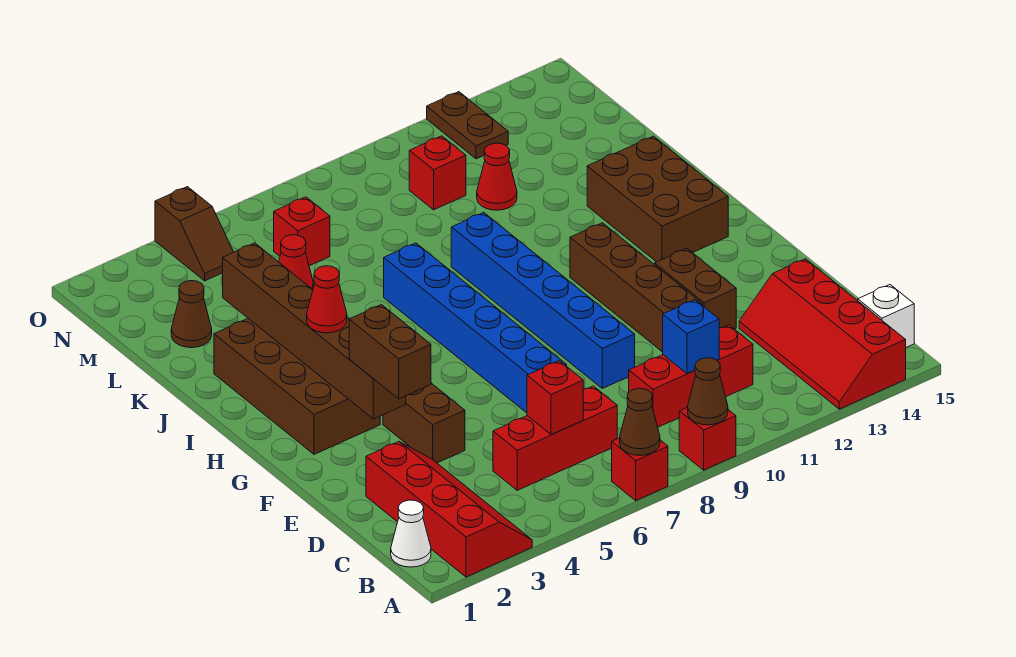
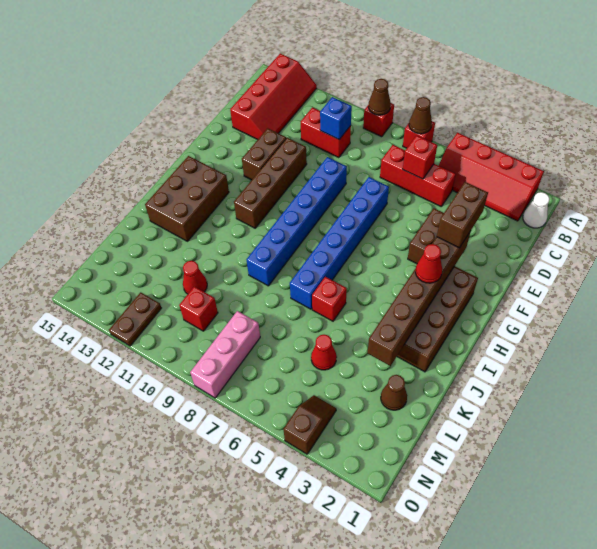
red slope A2:D3 level 1 top 2 -> red slope A2:B5 level 1 top A
white brick B15 level 1 -> none
red brick C9:C11 level 1 -> red brick C10:C11 level 1
red brick M6 level 1 -> red brick J6 level 1
none -> pink brick M8:O8 level 1

